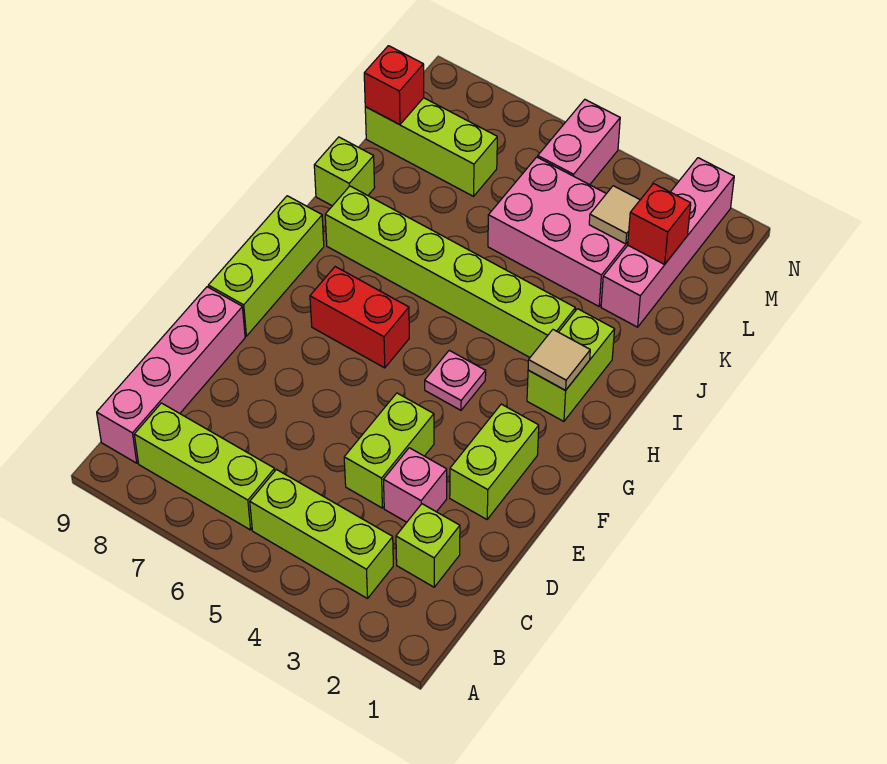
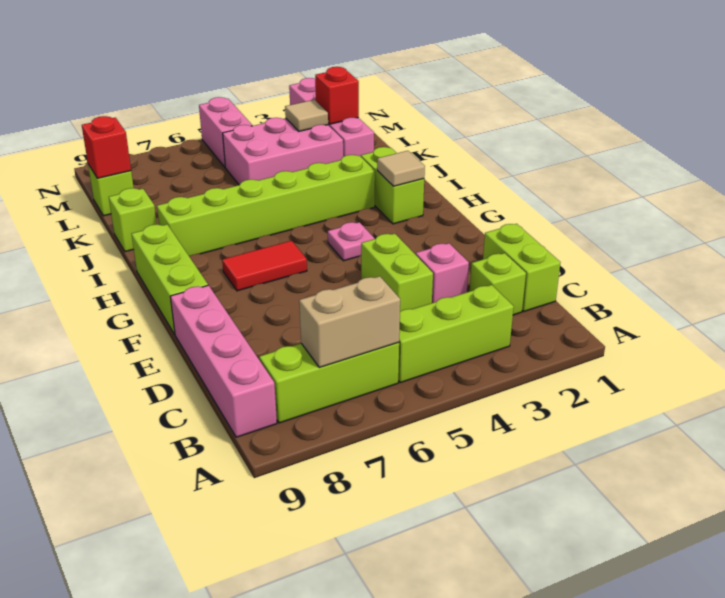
none -> tan brick B6:B7 level 2
lime brick E2:F2 level 1 -> lime brick C1:D1 level 1
red brick G6:G7 level 1 -> red tile G6:G7 level 1
lime brick L7:L9 level 1 -> lime brick L9 level 1

